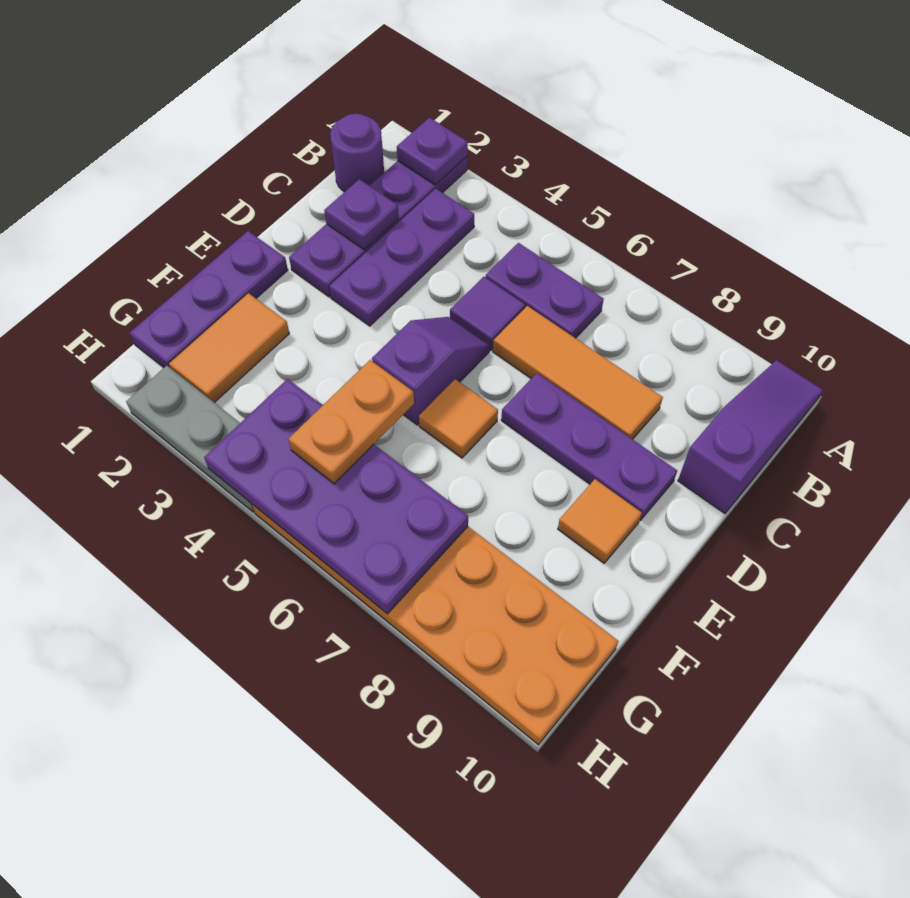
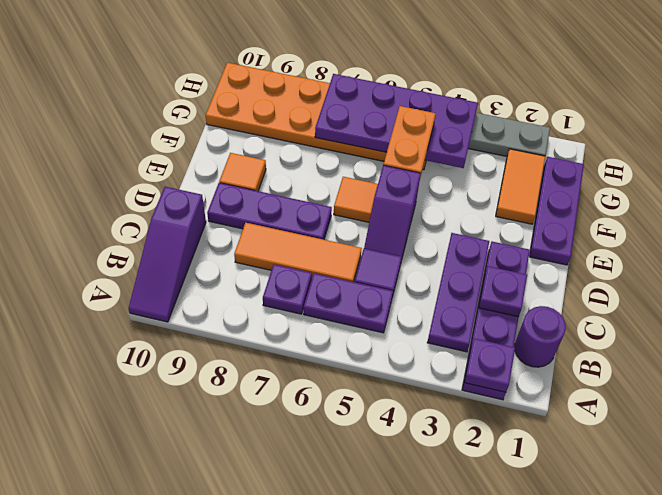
none -> purple plate B7 level 1

